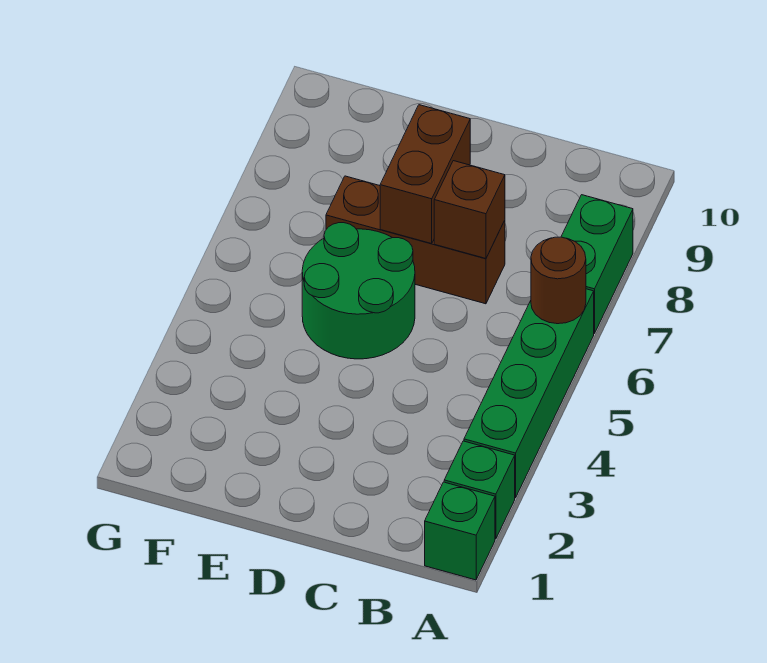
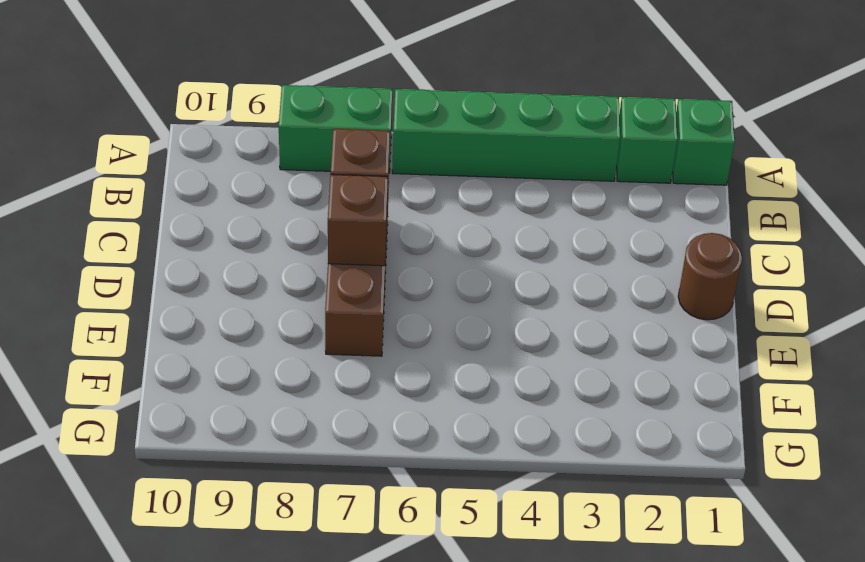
brown round brick A6 level 2 -> brown round brick D1 level 1
green round brick D5:E6 level 1 -> none
brown brick D7:D8 level 2 -> brown brick D7 level 2

